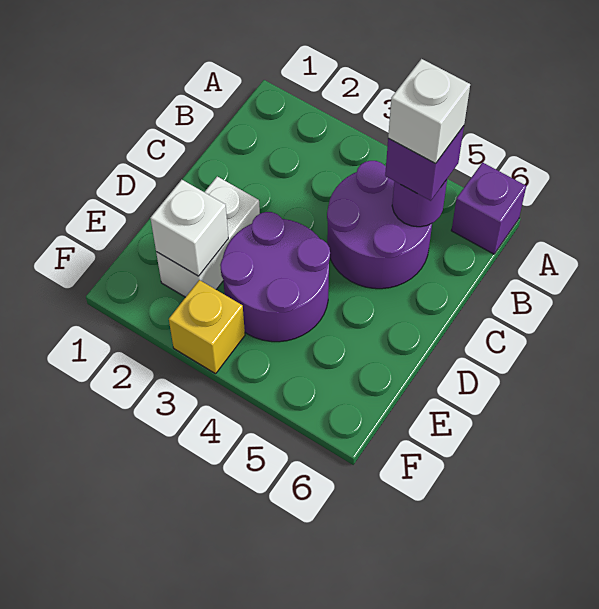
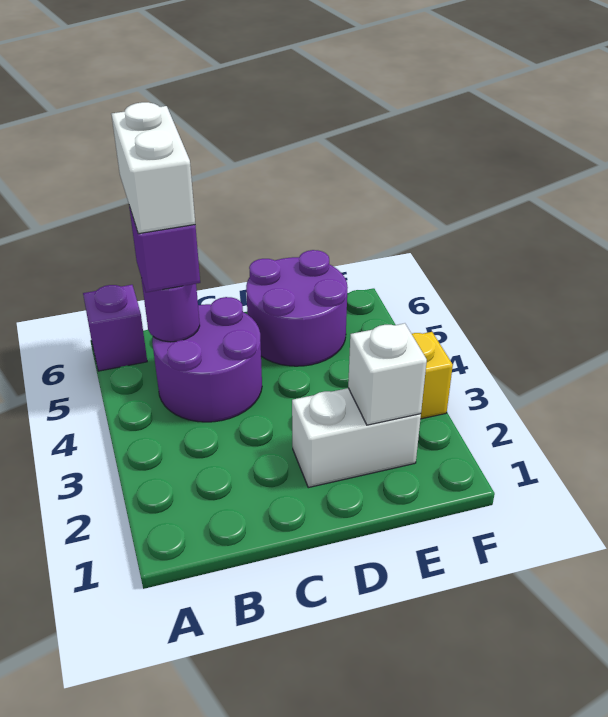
white brick B5 level 4 -> white brick B5:B6 level 4
purple round brick D3:E4 level 1 -> purple round brick D5:E6 level 1

